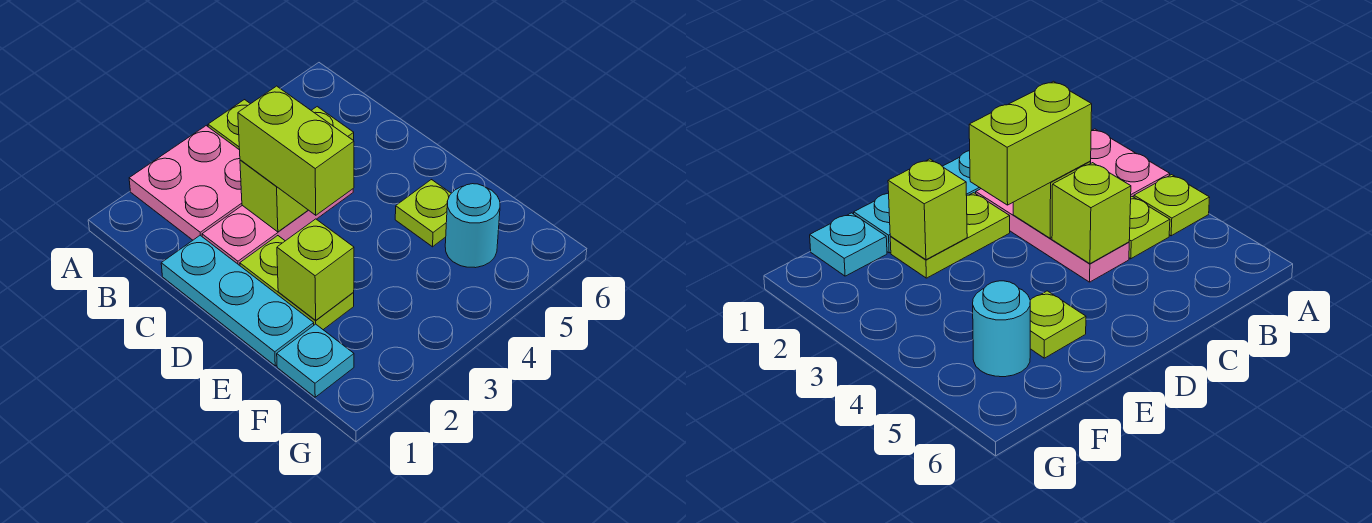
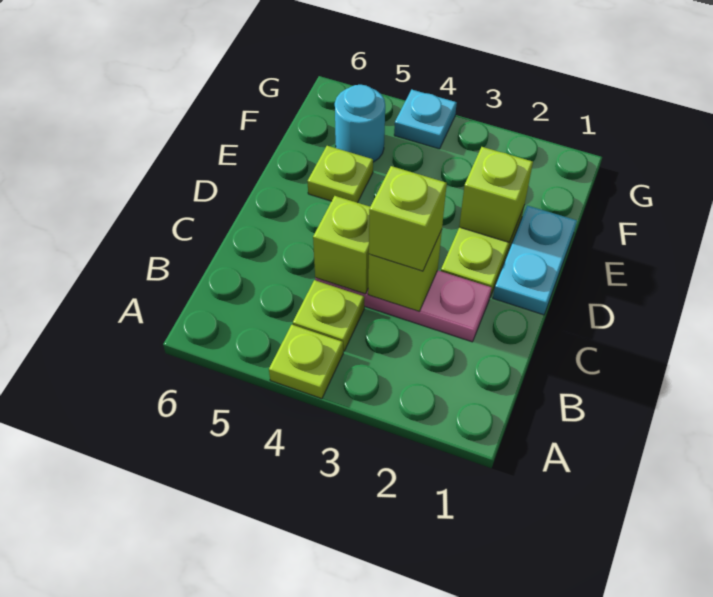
pink plate A2:B3 level 1 -> none
cyan plate C1:E1 level 1 -> cyan plate D1:E1 level 1
lime brick C3:D3 level 3 -> lime brick C3 level 3
cyan plate F1 level 1 -> cyan plate G4 level 1

